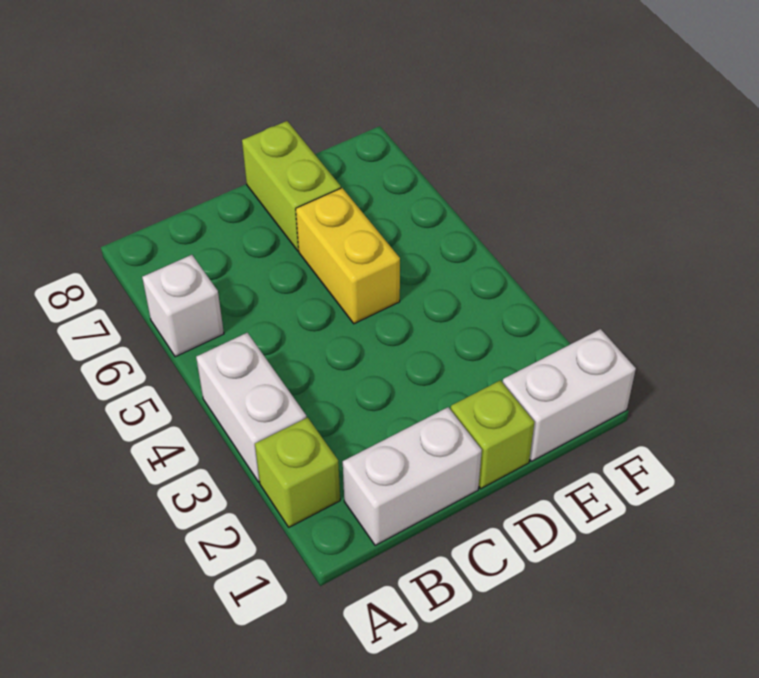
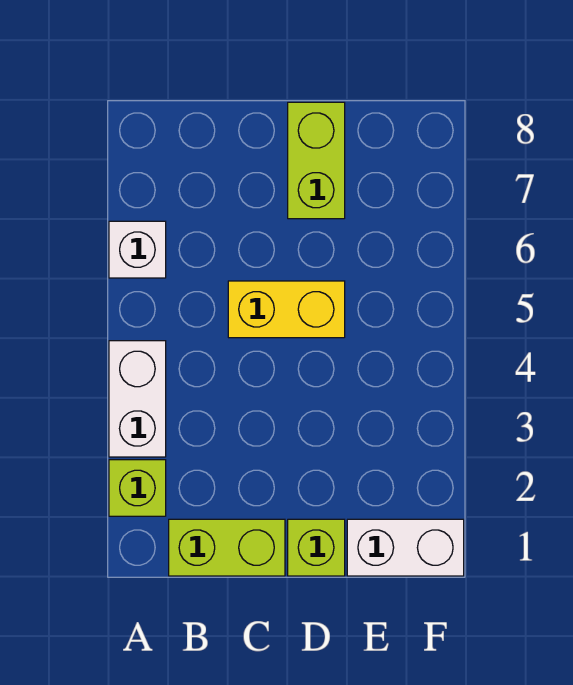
white brick B1:C1 level 1 -> lime brick B1:C1 level 1
yellow brick D5:D6 level 1 -> yellow brick C5:D5 level 1

